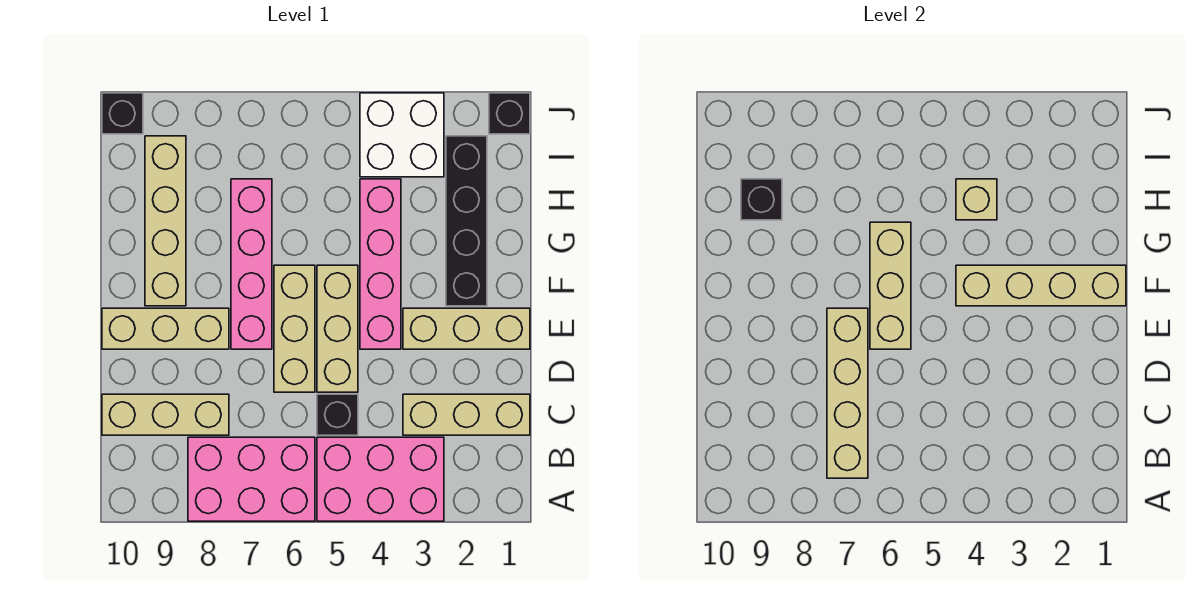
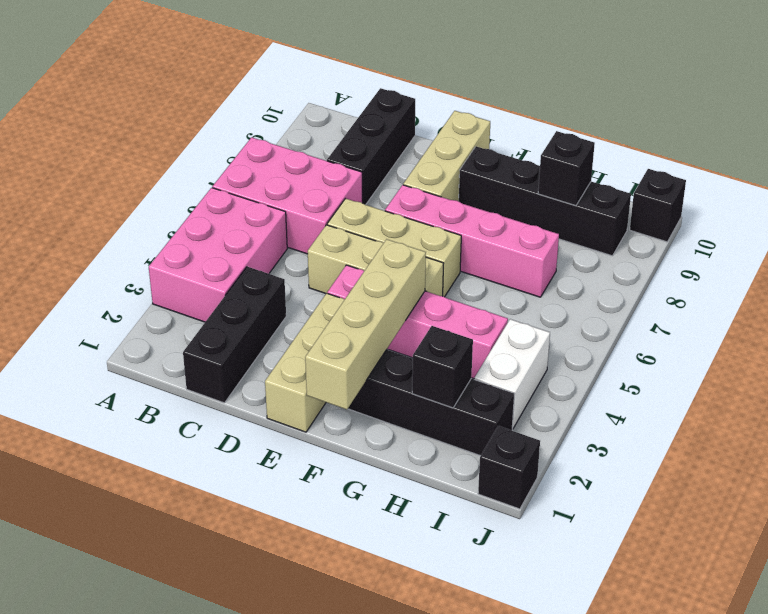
pink brick A6:B8 level 1 -> pink brick A6:C7 level 1
tan brick B7:E7 level 2 -> none
tan brick C1:C3 level 1 -> black brick C1:C3 level 1
black brick C5 level 1 -> black brick H2 level 2
tan brick C8:C10 level 1 -> black brick C8:C10 level 1
tan brick E6:G6 level 2 -> none
tan brick F9:I9 level 1 -> black brick F9:I9 level 1
tan brick H4 level 2 -> none
white brick I3:J4 level 1 -> white brick I3:I4 level 1

